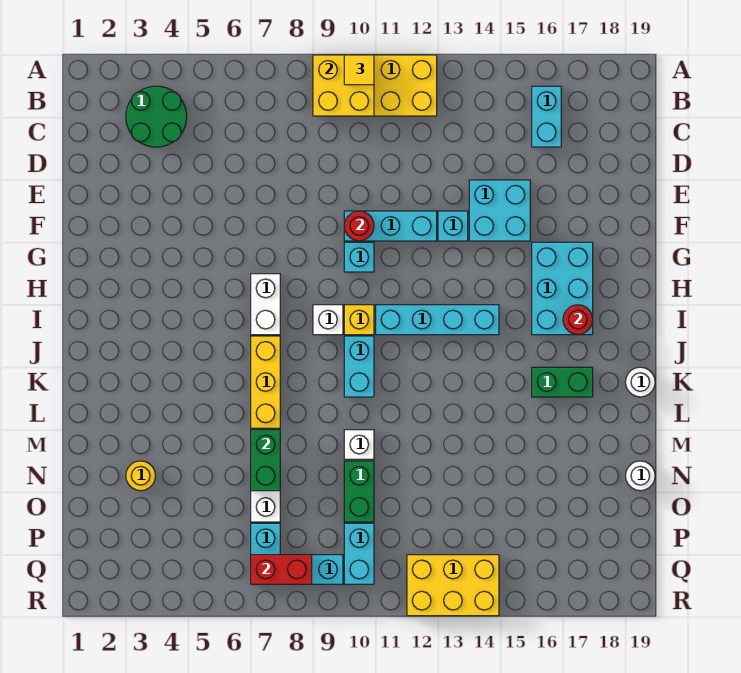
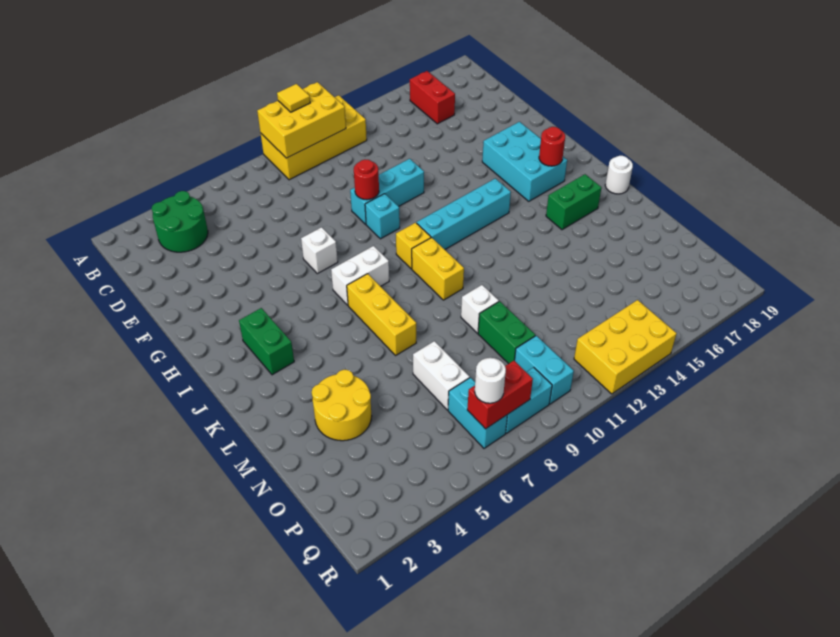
yellow brick A9:B10 level 2 -> yellow brick A9:B11 level 2
cyan brick B16:C16 level 1 -> red brick B16:C16 level 1
cyan brick E14:F15 level 1 -> none
cyan brick F13 level 1 -> none
white brick H7:I7 level 1 -> white brick I7:I8 level 1
white brick I9 level 1 -> white brick G7 level 1
cyan brick J10:K10 level 1 -> yellow brick J10:K10 level 1
green brick M7:N7 level 2 -> green brick I3:J3 level 1
yellow round brick N3 level 1 -> yellow round brick M3:N4 level 1
white round brick N19 level 1 -> white round brick Q7 level 3

